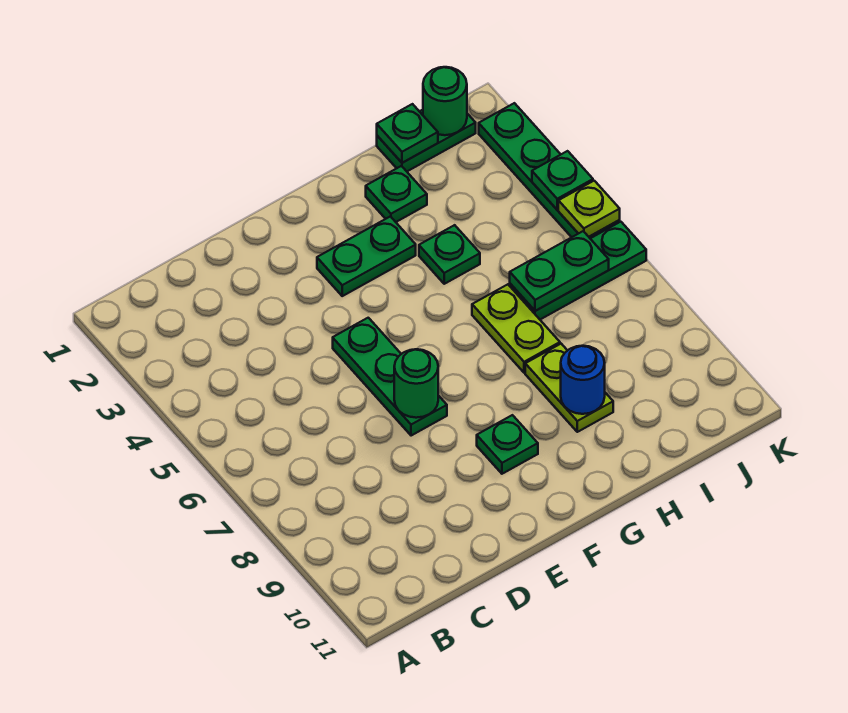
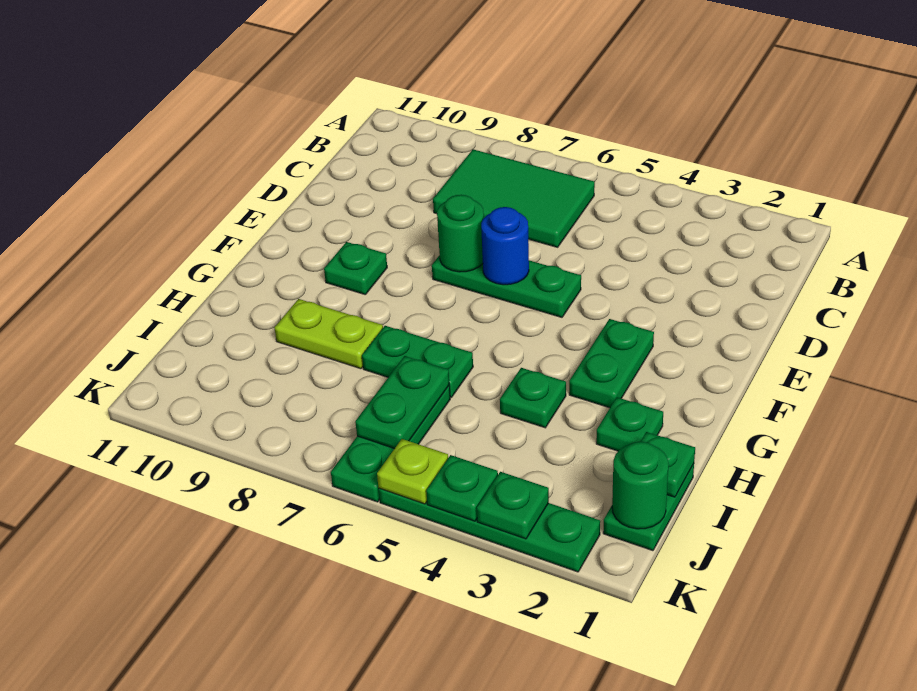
none -> green tile B6:C8 level 1
lime plate H6:H7 level 1 -> green plate H6:H7 level 1
blue round brick H9 level 2 -> blue round brick E6 level 2
none -> green plate K3 level 2

